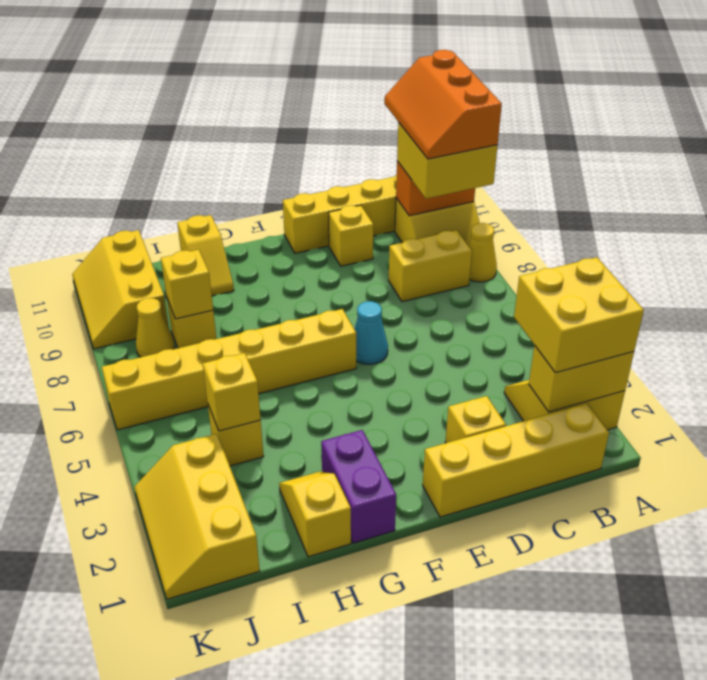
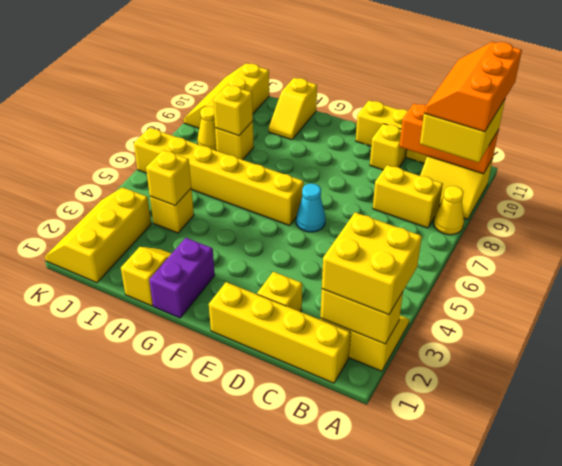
orange brick A10:B10 level 2 -> orange brick A10:C10 level 2

